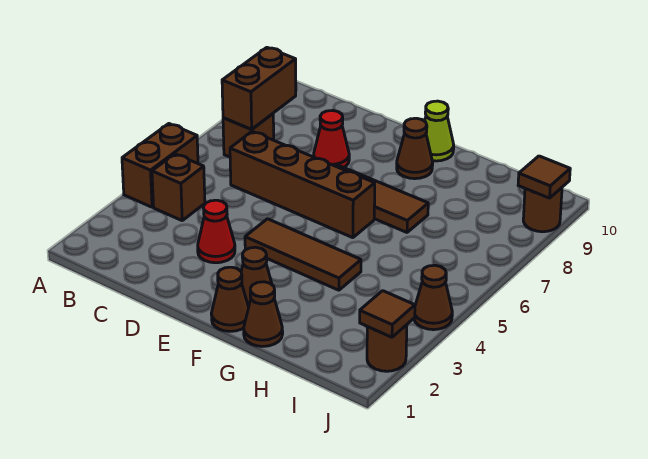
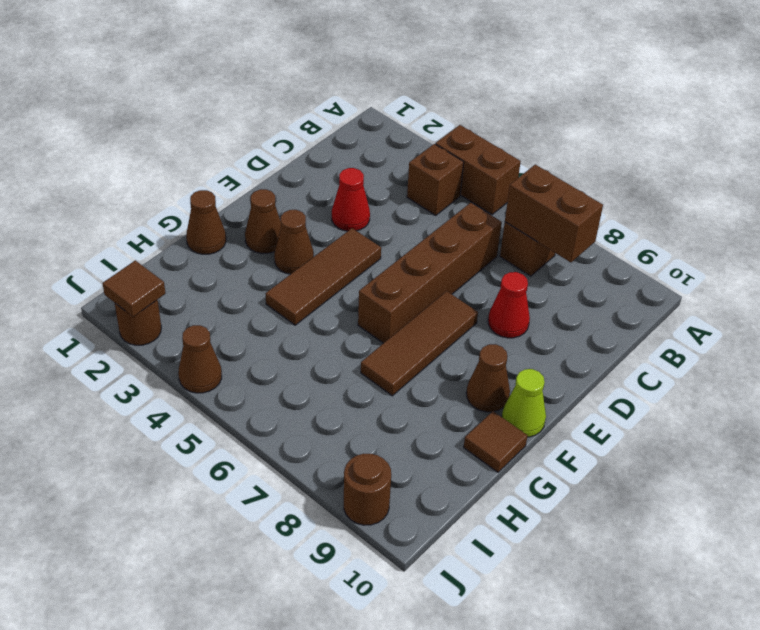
brown cone F1 level 1 -> brown cone F3 level 1
brown tile J9 level 2 -> brown tile G10 level 1

